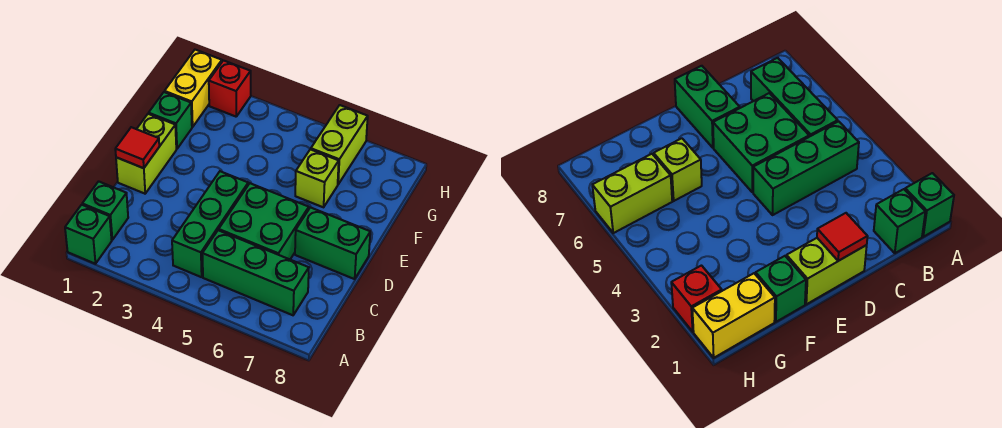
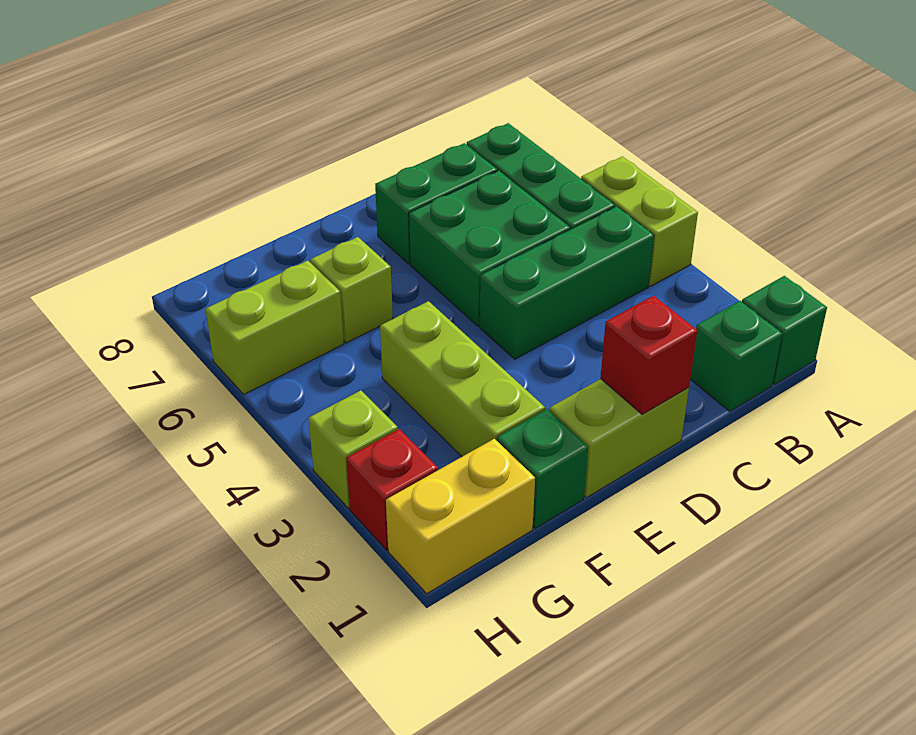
none -> lime brick A4:A5 level 1
red tile D1 level 2 -> red brick D1 level 2
green brick D7:D8 level 1 -> green brick C7:D7 level 1
none -> lime brick F2:F4 level 1
none -> lime brick H3 level 1

